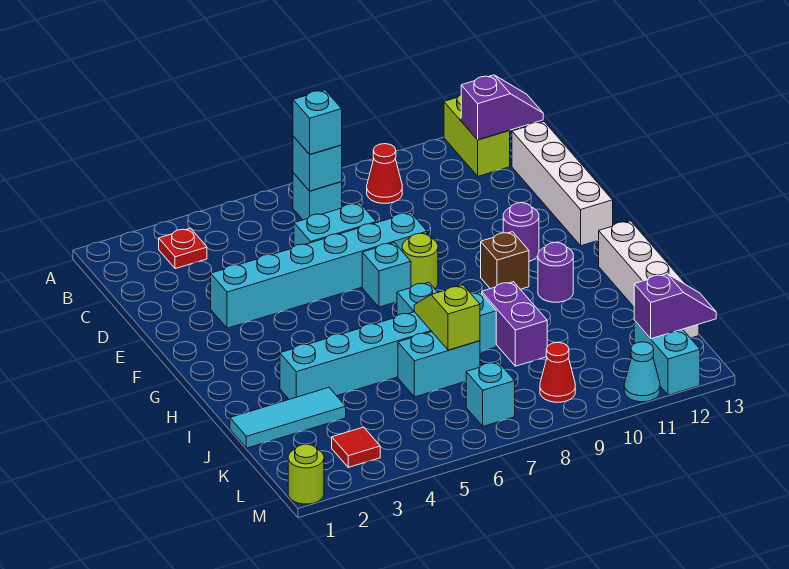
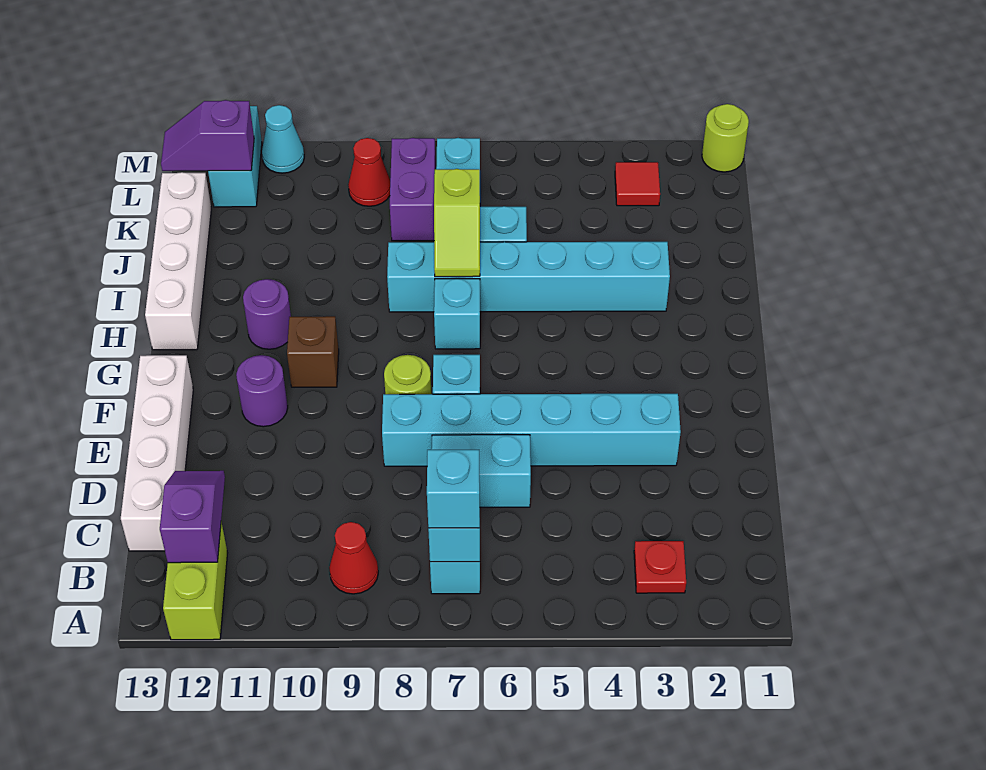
purple slope B12:B13 level 2 top 12 -> purple slope B12:C12 level 2 top B
purple brick I9:J9 level 1 -> purple brick K8:L8 level 1
cyan tile J1:J3 level 1 -> none

